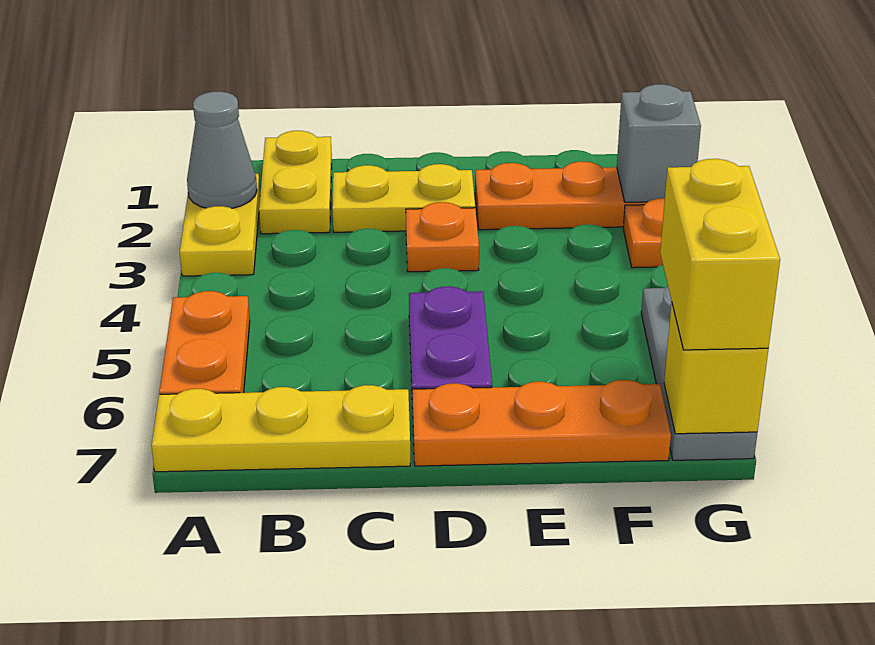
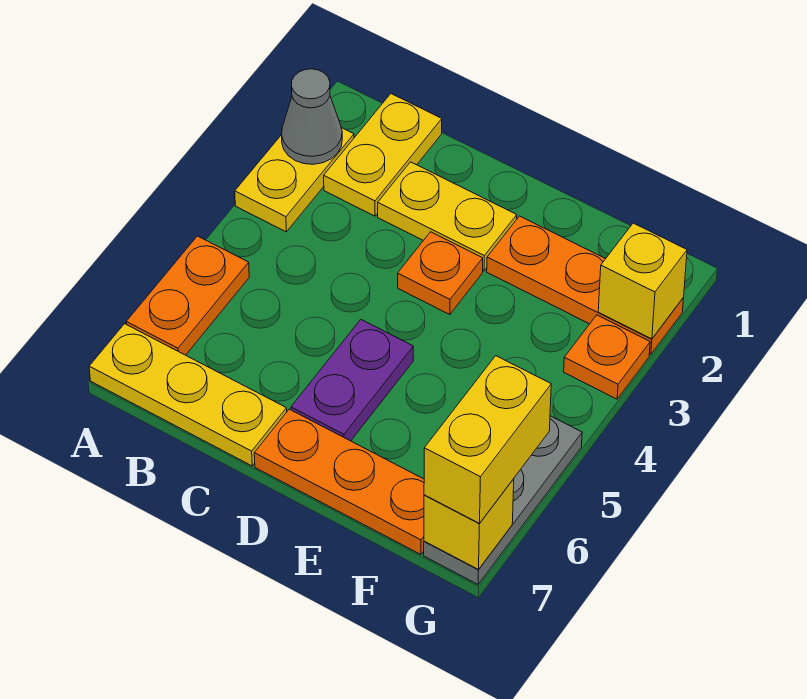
grey brick G2 level 2 -> yellow brick G2 level 2

